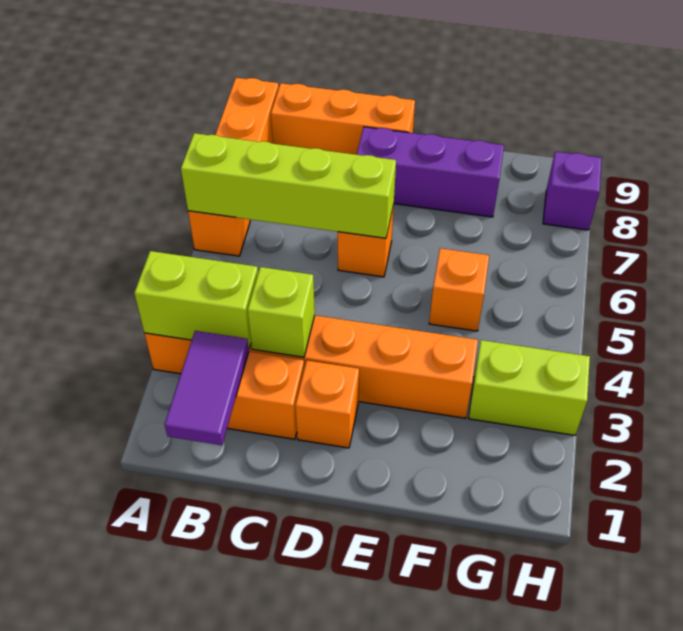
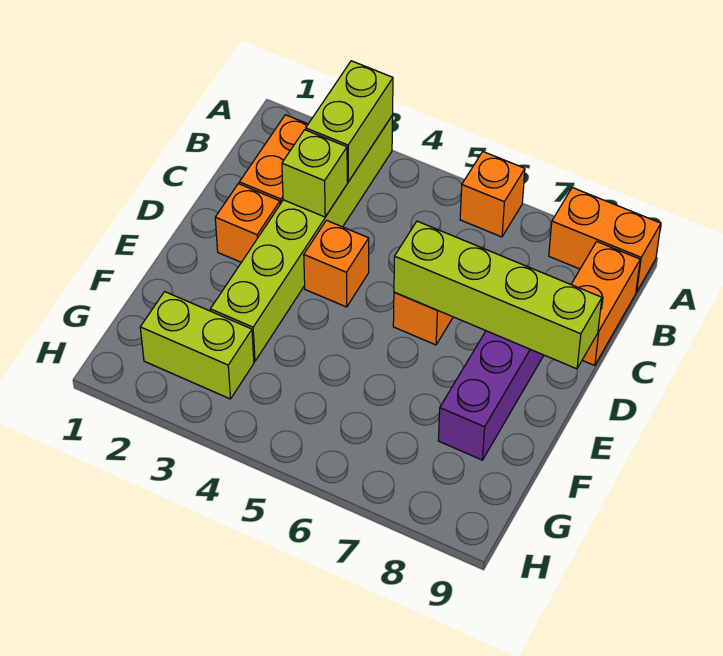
orange brick A3:F3 level 1 -> lime brick A3:F3 level 1
lime brick A6:D6 level 2 -> lime brick D6:D9 level 2
purple tile B1:B2 level 2 -> none
orange brick B9:D9 level 1 -> orange brick B9:C9 level 1
orange brick F5 level 1 -> orange brick D4 level 1
lime brick G3:H3 level 1 -> lime brick G2:G3 level 1
purple brick H8 level 1 -> none

